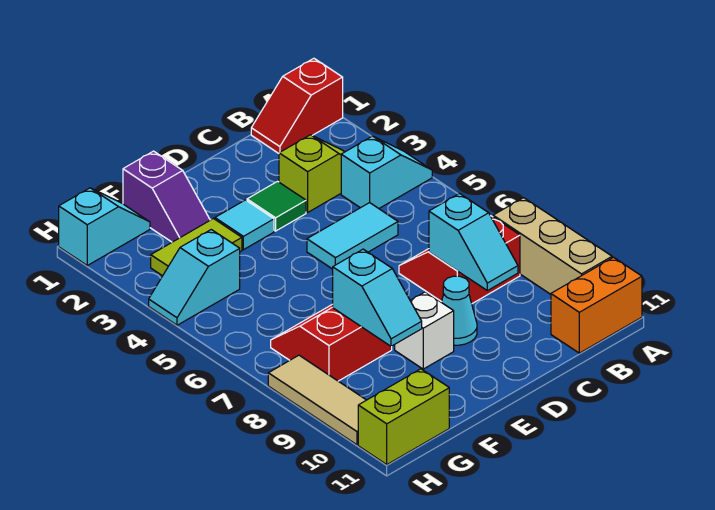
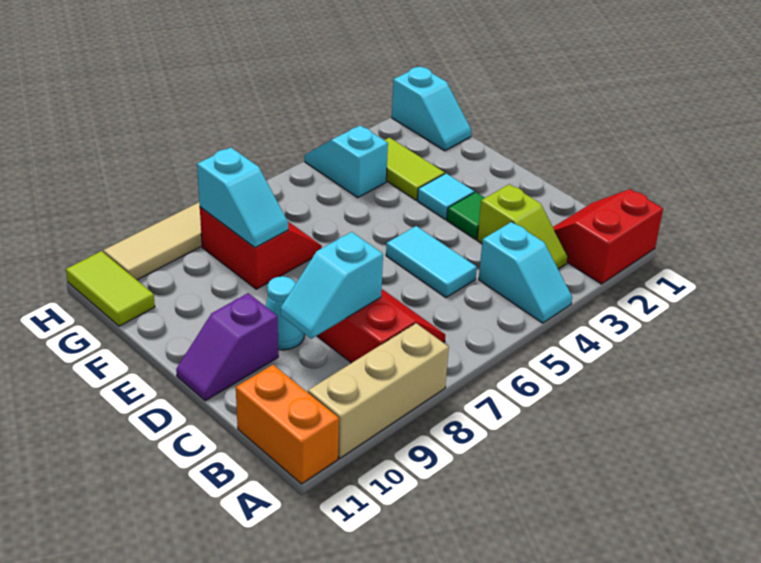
red slope A1:B1 level 1 top A -> red slope A1:B2 level 1 top A
white brick E9 level 1 -> none
purple slope F1:F2 level 1 top 1 -> purple slope D10:D11 level 1 top 10
cyan slope F8:F9 level 2 top 8 -> cyan slope F8:G8 level 2 top G
lime brick G11:H11 level 1 -> lime tile G11:H11 level 1

